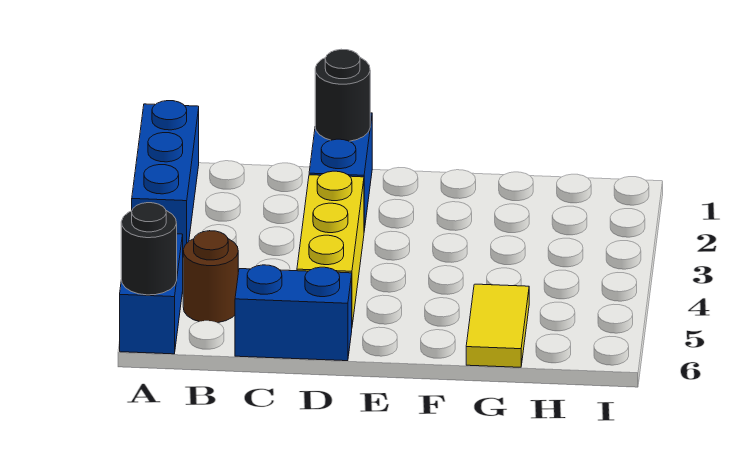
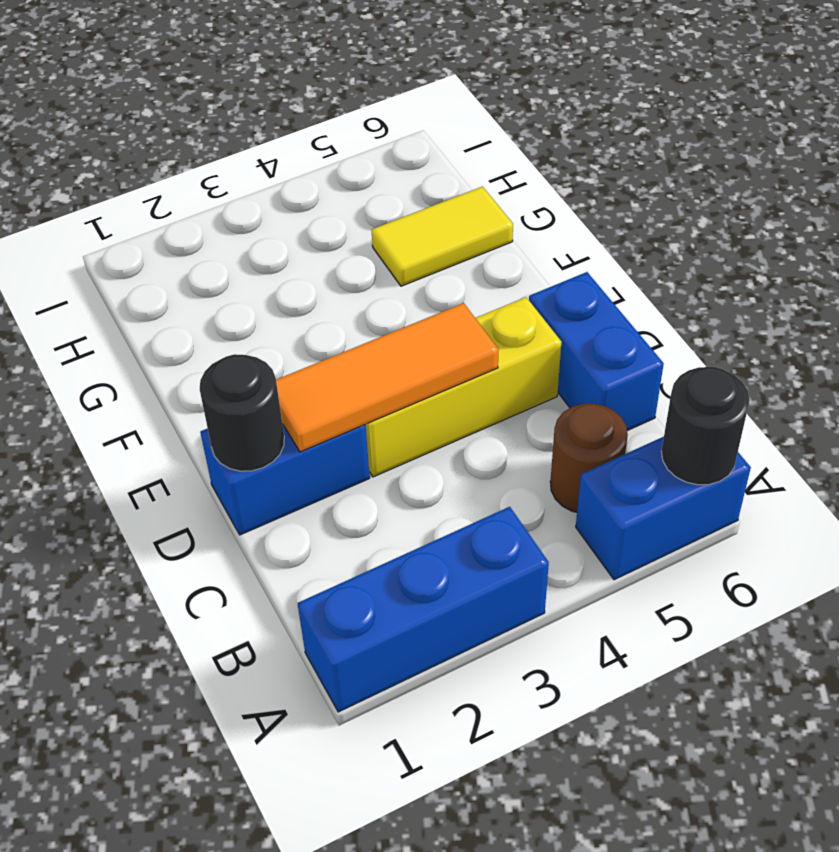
none -> orange tile D2:D4 level 2

